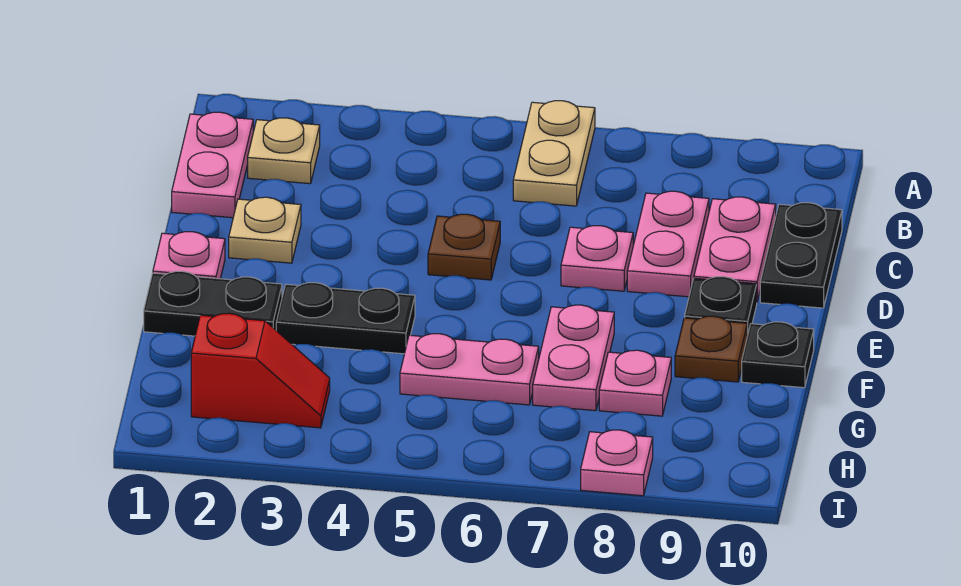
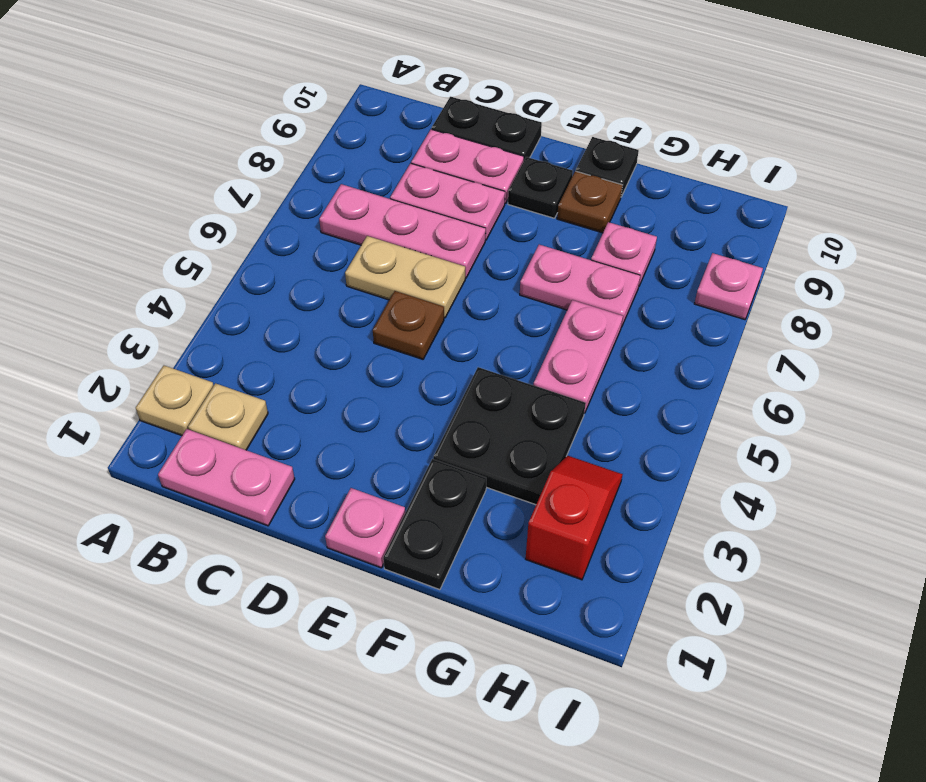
tan plate A6:B6 level 1 -> tan plate C6:D6 level 1
tan plate D2 level 1 -> tan plate A2 level 1
pink plate D7 level 1 -> pink plate B7:D7 level 1
black plate F3:F4 level 1 -> black plate F3:G4 level 1

